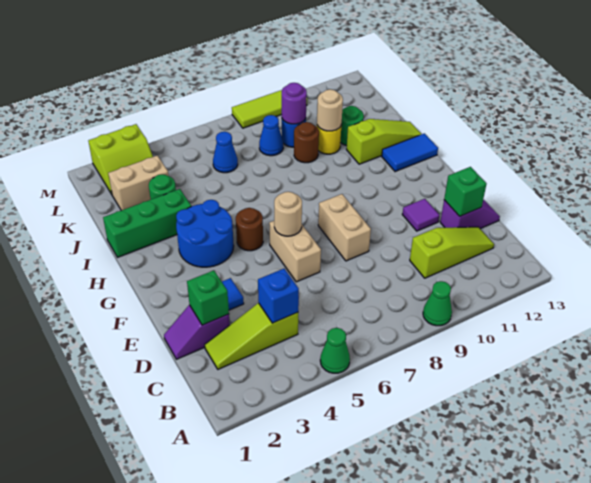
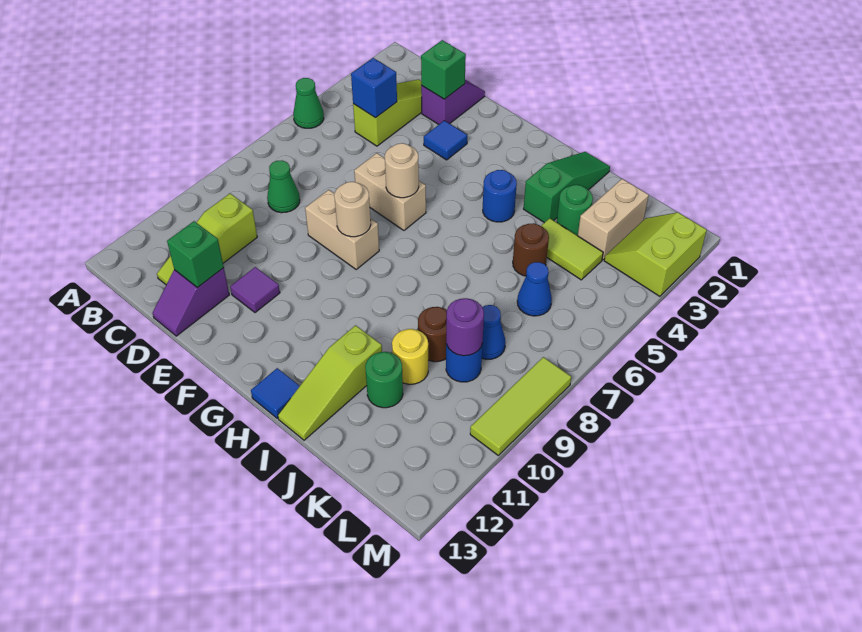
green cone A9 level 1 -> green cone C8 level 1
blue round brick G3:H4 level 1 -> blue round brick H4 level 1
brown round brick G5 level 1 -> brown round brick J5 level 1
blue tile H12:H13 level 1 -> blue tile H13 level 1
green brick I1:I3 level 1 -> green slope I1:I3 level 1 top 3
none -> lime tile J4:K4 level 1
tan round brick J10 level 2 -> tan round brick F8 level 2

